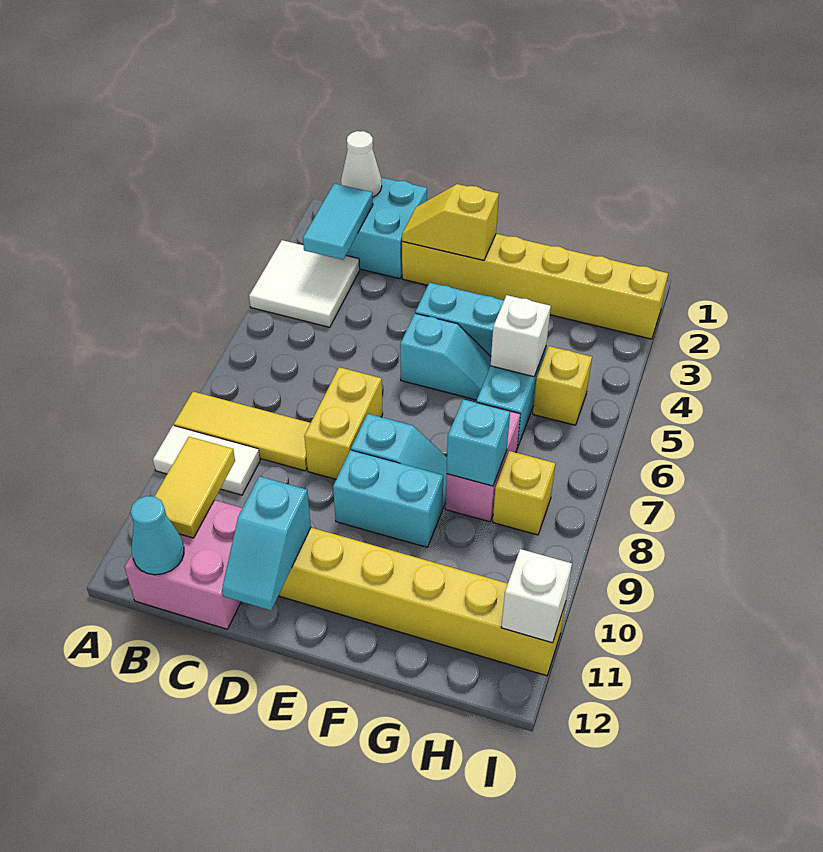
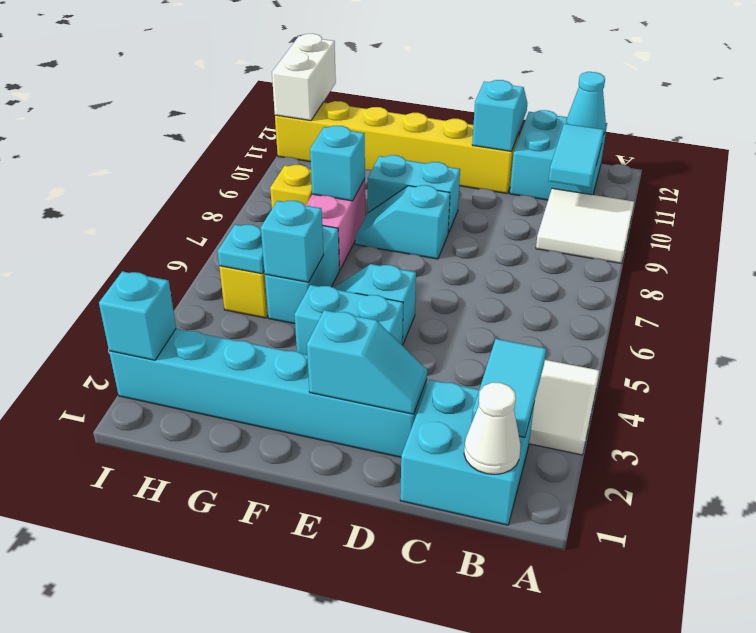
yellow tile A8:C8 level 1 -> none
white tile A9:B9 level 1 -> white tile A9:B10 level 1
yellow tile B10:B11 level 2 -> cyan tile B10:B11 level 2
pink brick B11:C12 level 1 -> cyan brick B11:C12 level 1
yellow brick D2:I2 level 1 -> cyan brick D2:I2 level 1
yellow slope D2:E2 level 2 top E -> cyan slope D2:E2 level 2 top E
yellow brick D7:D8 level 1 -> none
white brick G5 level 2 -> cyan brick G5 level 2
none -> cyan plate H5 level 2
none -> cyan brick I2 level 2
white brick I11 level 2 -> white brick I11:I12 level 2

